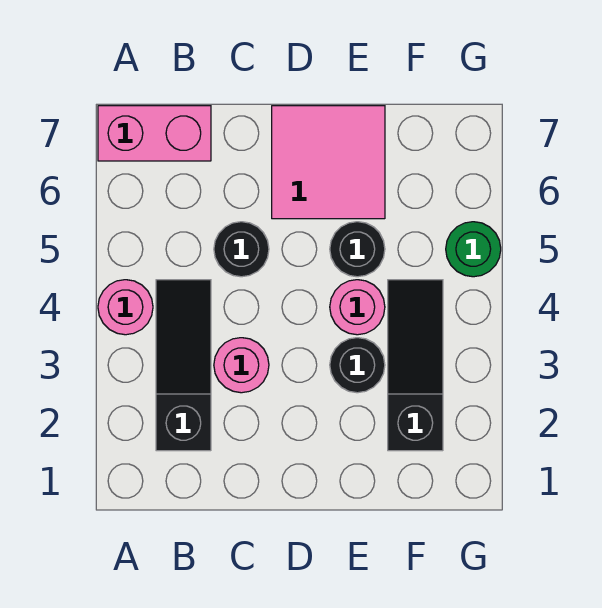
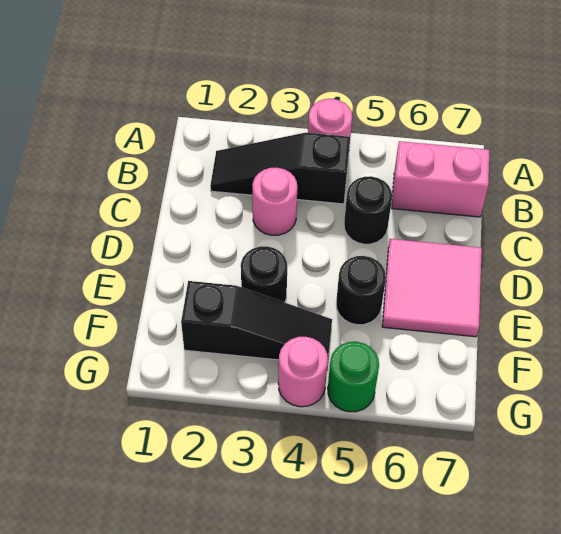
pink brick A7:B7 level 1 -> pink brick B6:B7 level 1
black slope B2:B4 level 1 top 2 -> black slope B2:B4 level 1 top 4
pink round brick E4 level 1 -> pink round brick G4 level 1

